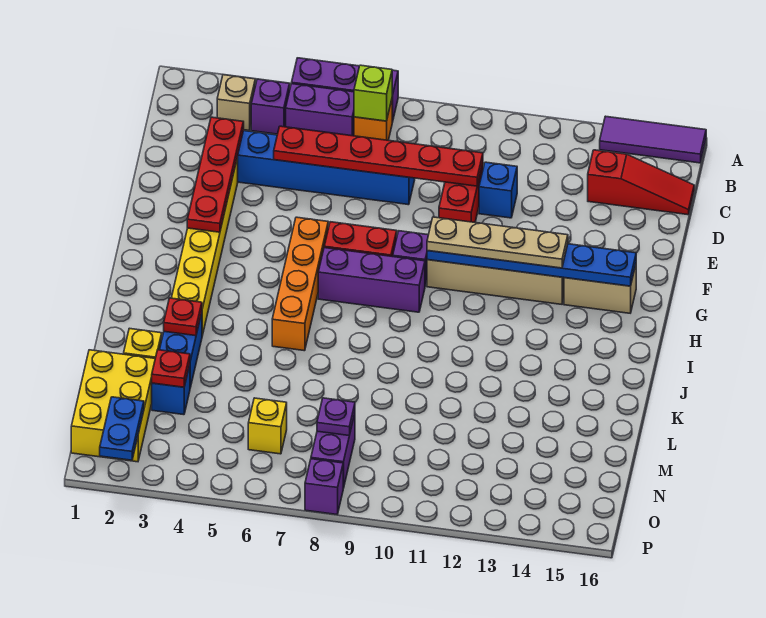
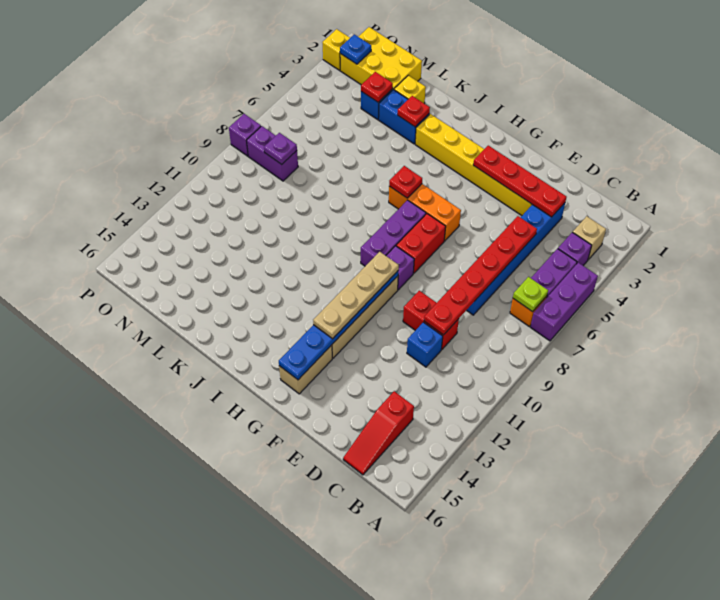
purple tile A14:A16 level 1 -> none
lime brick B7 level 2 -> lime plate B7 level 2
orange brick G6:J6 level 1 -> orange brick G6:I6 level 1
none -> red plate I6 level 2
yellow brick N6 level 1 -> yellow brick P2 level 1
blue plate O2:P2 level 2 -> blue plate O2 level 2

